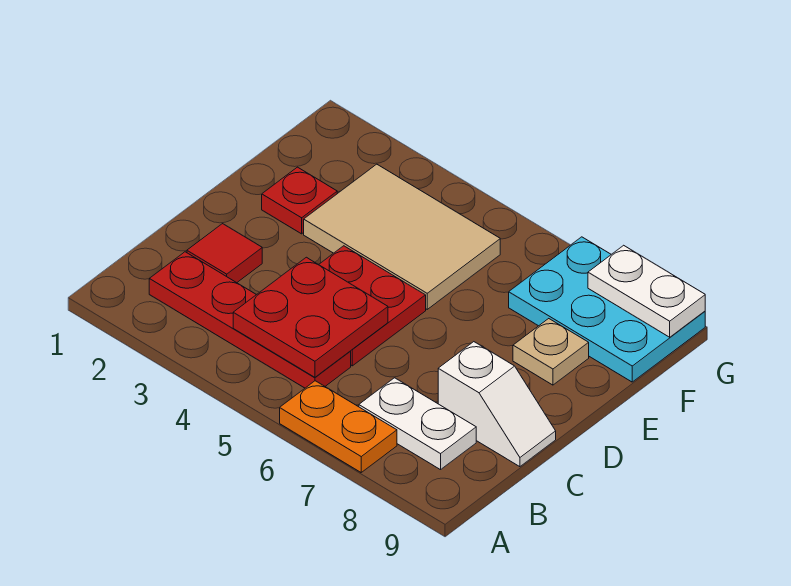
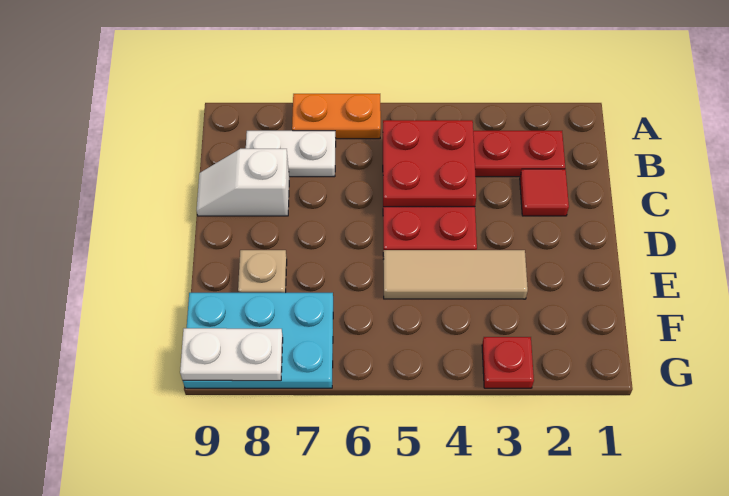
red plate E2 level 1 -> red plate G3 level 1
tan tile E3:F5 level 1 -> tan tile E3:E5 level 1

